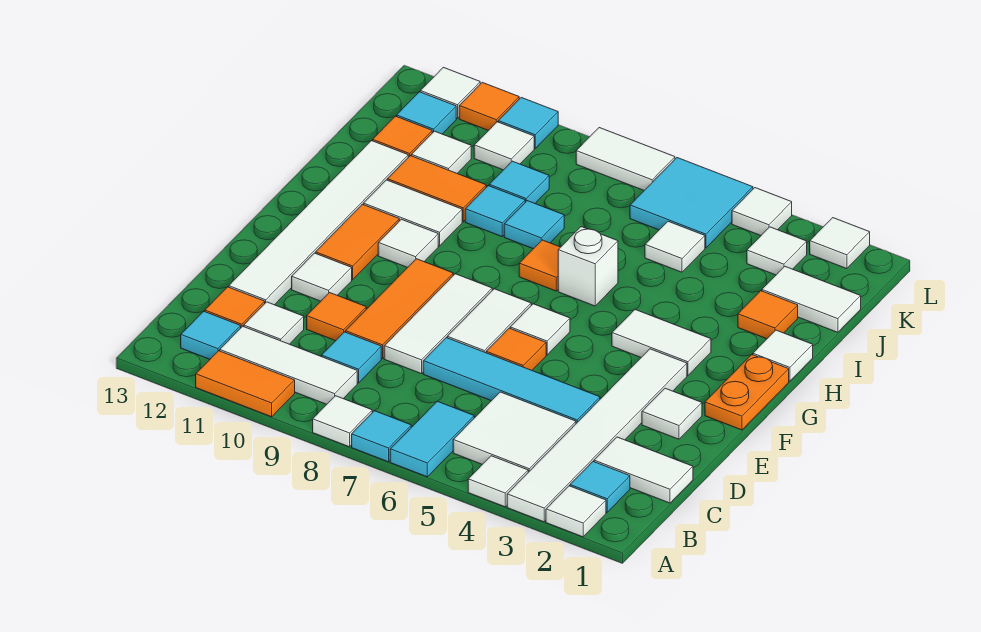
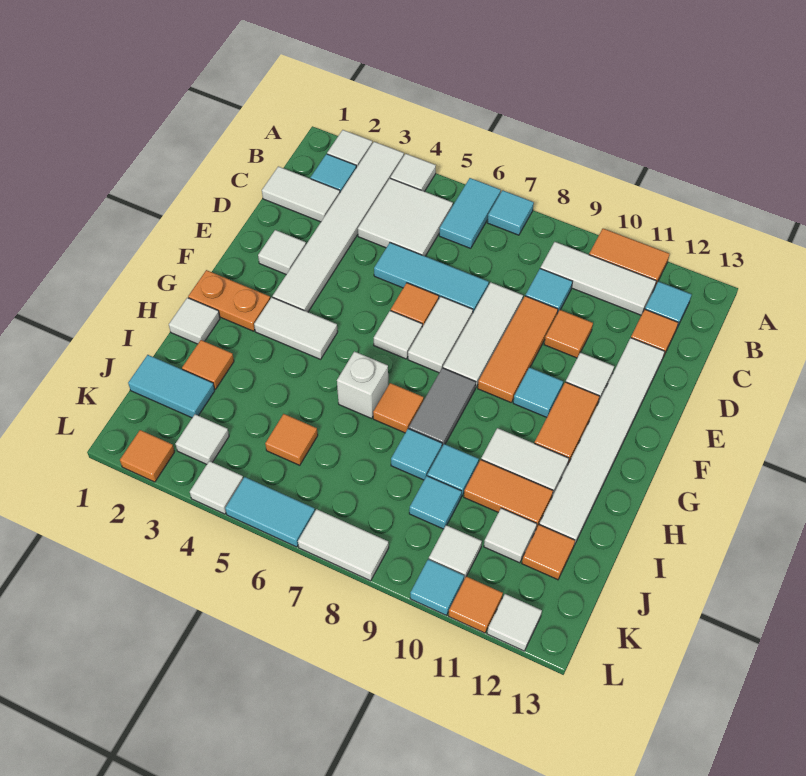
white tile A8 level 1 -> none
white tile C11 level 1 -> none
cyan tile D4:D7 level 1 -> cyan tile D5:D7 level 1
orange plate F1:G1 level 1 -> orange plate G1:G2 level 1
none -> grey tile G8:H8 level 1
white tile G10 level 1 -> none
white tile J1:J2 level 1 -> cyan tile J1:J2 level 1
white tile J5 level 1 -> orange tile J5 level 1
cyan tile K5:L6 level 1 -> cyan tile L5:L6 level 1
cyan tile K12 level 1 -> cyan tile F10 level 1
white tile L2 level 1 -> orange tile L2 level 1

